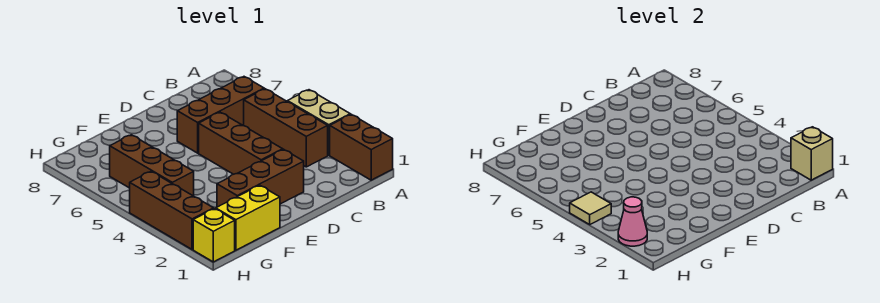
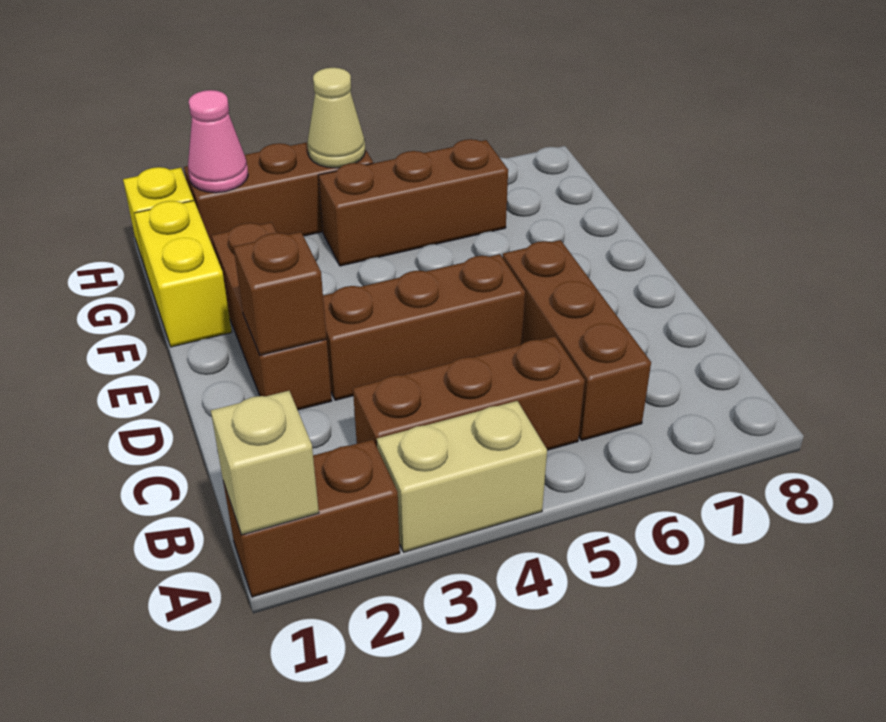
none -> brown brick D2 level 2
tan tile H4 level 2 -> tan cone H4 level 2

